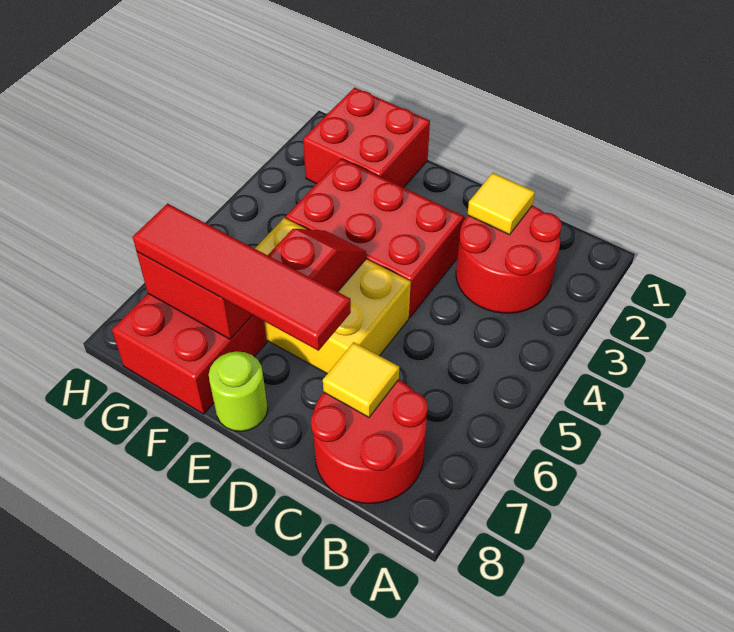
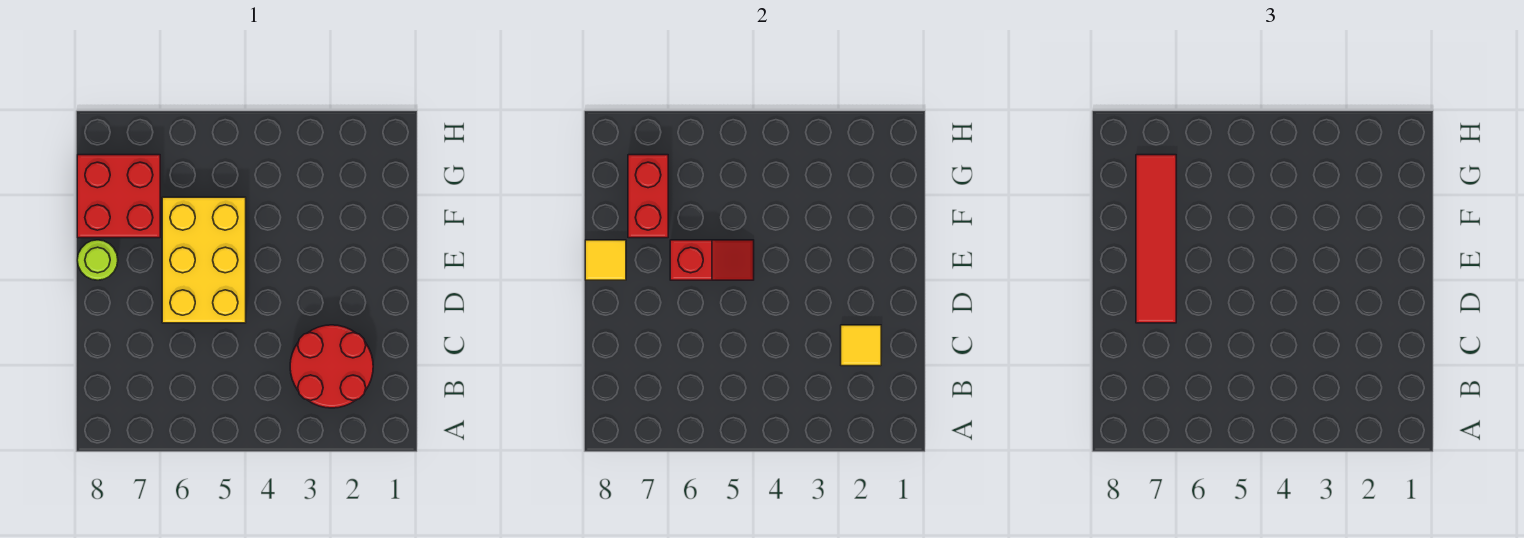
red round brick B7:C8 level 1 -> none
yellow tile C7 level 2 -> yellow tile E8 level 2
red brick D3:F4 level 1 -> none
red brick F1:G2 level 1 -> none

